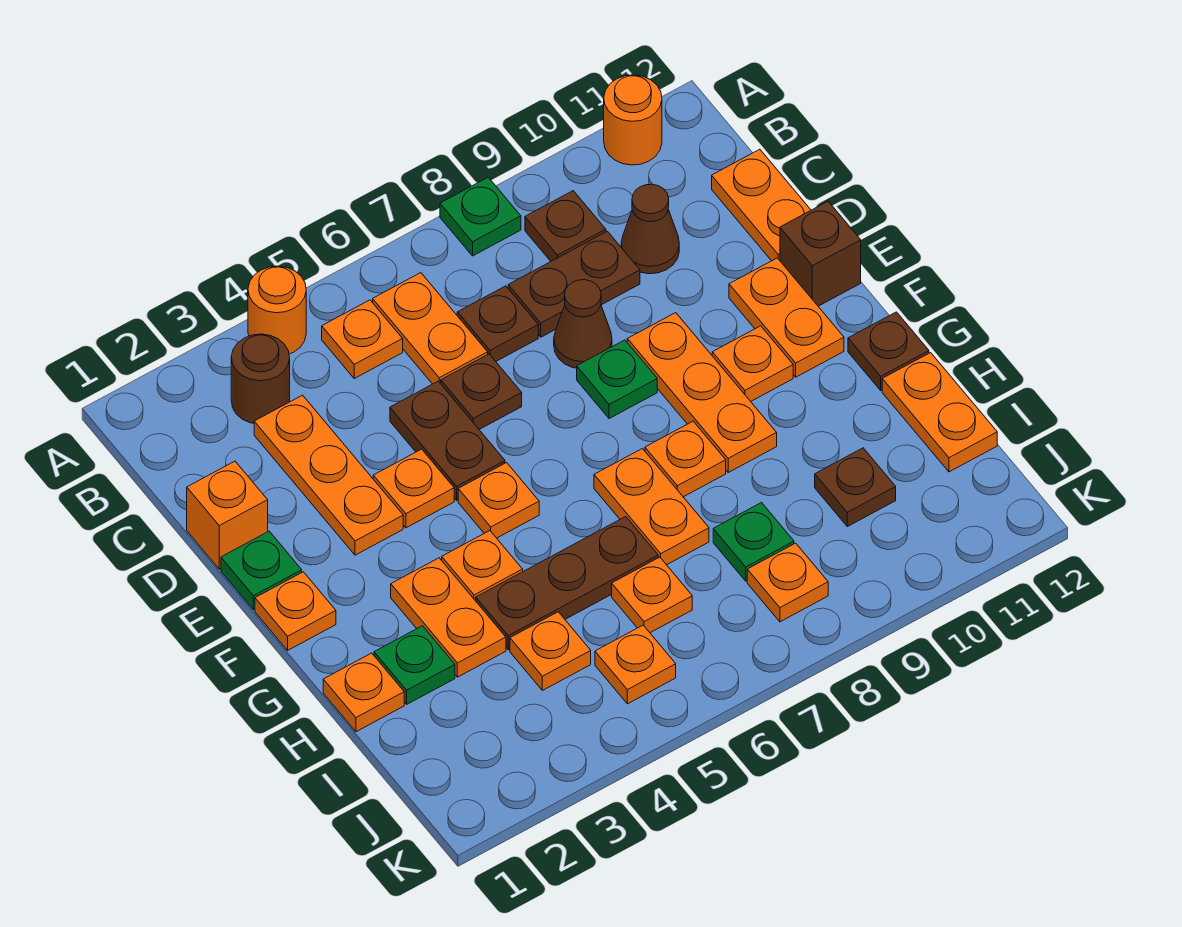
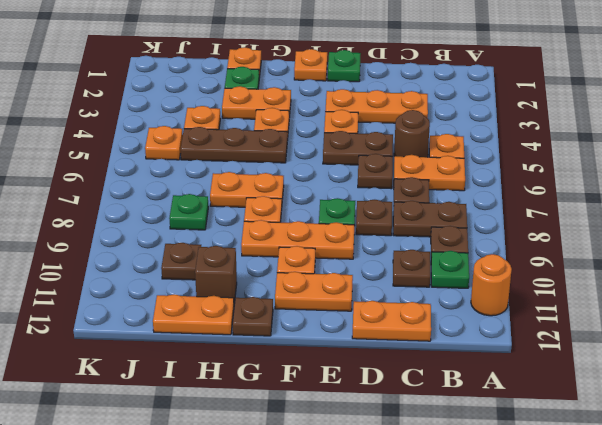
orange round brick A4 level 1 -> none
green plate A8 level 1 -> green plate B10 level 1
brown round brick B3 level 1 -> brown round brick C5 level 1
brown plate C8:C9 level 1 -> brown plate B8:C8 level 1
brown cone C10 level 1 -> brown plate C10 level 1
orange brick D1 level 1 -> none
brown cone D8 level 1 -> brown plate D8 level 1
brown brick E12 level 1 -> brown brick H11 level 1
orange plate F5 level 1 -> none
brown plate H4:H6 level 1 -> brown plate G5:I5 level 1
orange plate I6 level 1 -> none
orange plate J8 level 1 -> none

